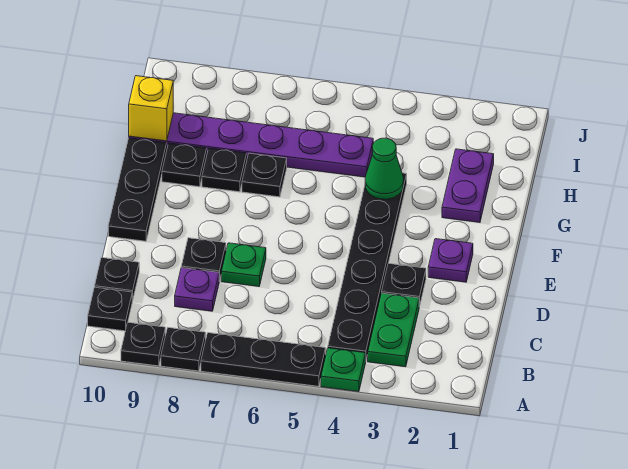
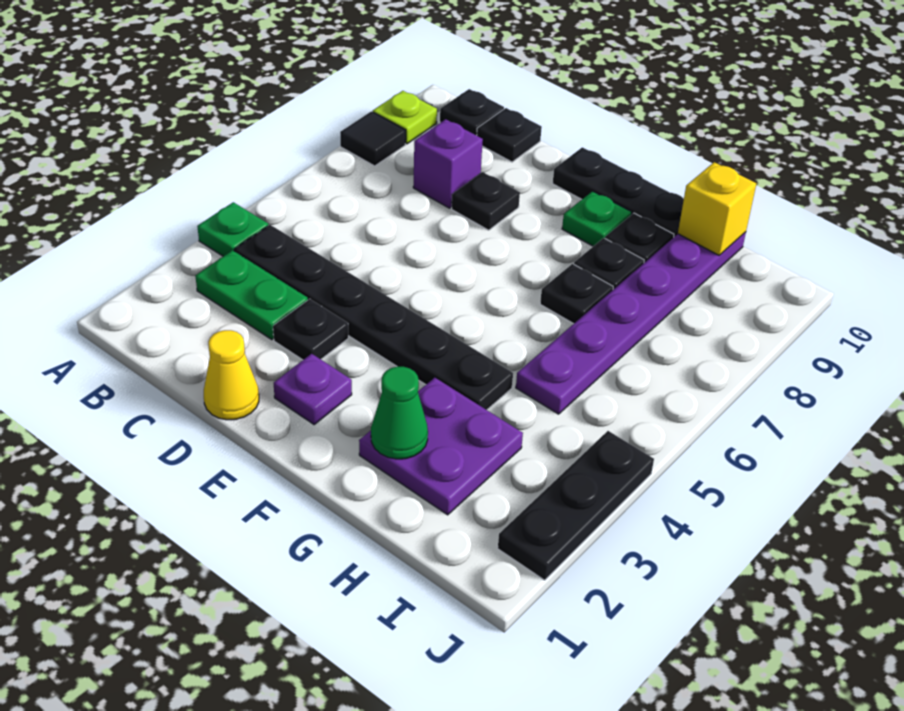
black plate A5:A7 level 1 -> black plate J2:J4 level 1
black plate A8 level 1 -> black tile A8 level 1
black plate A9 level 1 -> lime plate A9 level 1
purple plate C8 level 1 -> purple brick C8 level 1
none -> yellow cone D1 level 1
green plate D7 level 1 -> green plate F9 level 1
purple plate G2:H2 level 1 -> purple plate G2:H3 level 1
green cone G4 level 2 -> green cone G2 level 2

